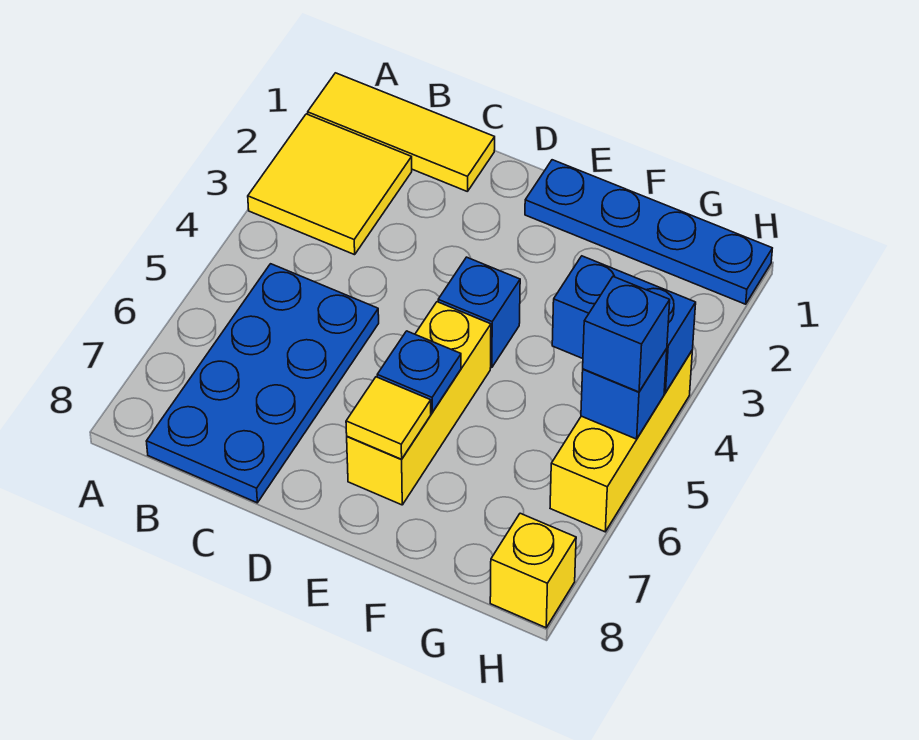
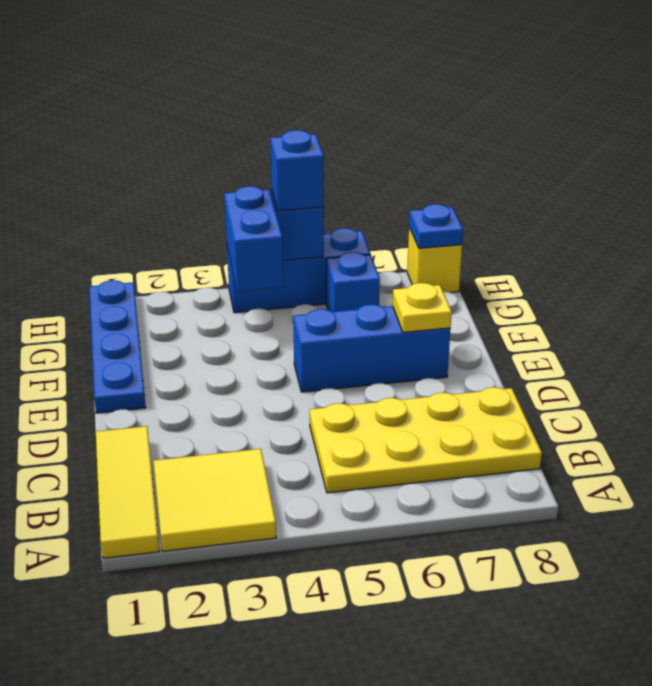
blue plate B5:C8 level 1 -> yellow plate B5:C8 level 1
blue brick E4 level 1 -> blue brick G6 level 1
yellow brick E5:E7 level 1 -> blue brick E5:E7 level 1
blue plate E6 level 2 -> blue plate H8 level 2
yellow tile E7 level 2 -> yellow plate E7 level 2
yellow brick H4:H6 level 1 -> blue brick H4:H6 level 1

